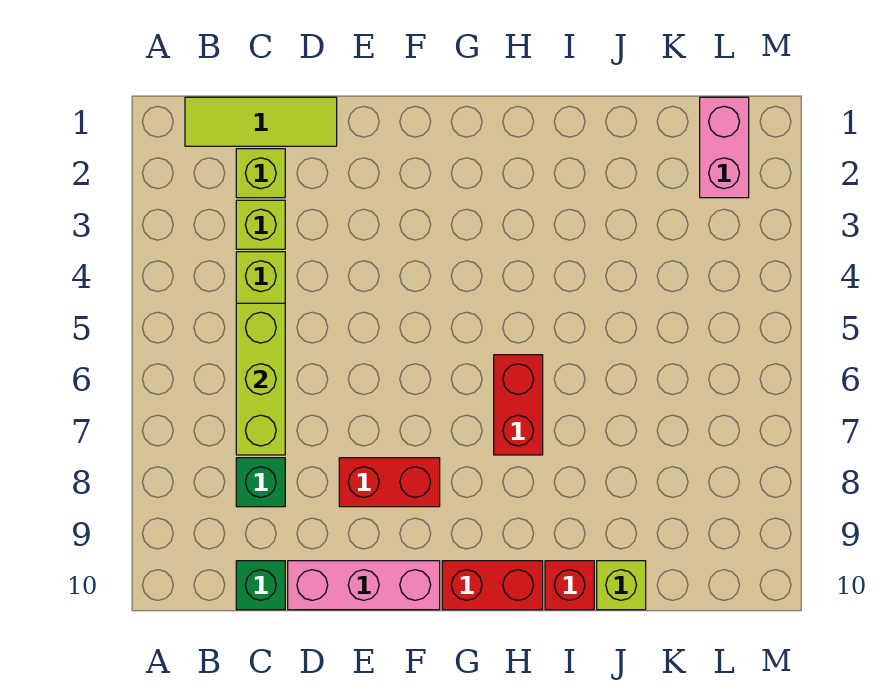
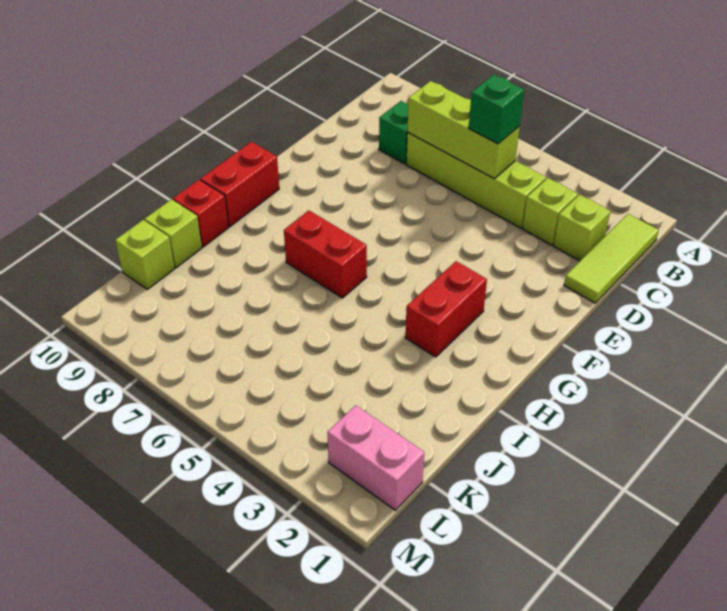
green brick C10 level 1 -> green brick C5 level 3
pink brick D10:F10 level 1 -> none
red brick E8:F8 level 1 -> red brick G3:H3 level 1
none -> lime brick K10 level 1

